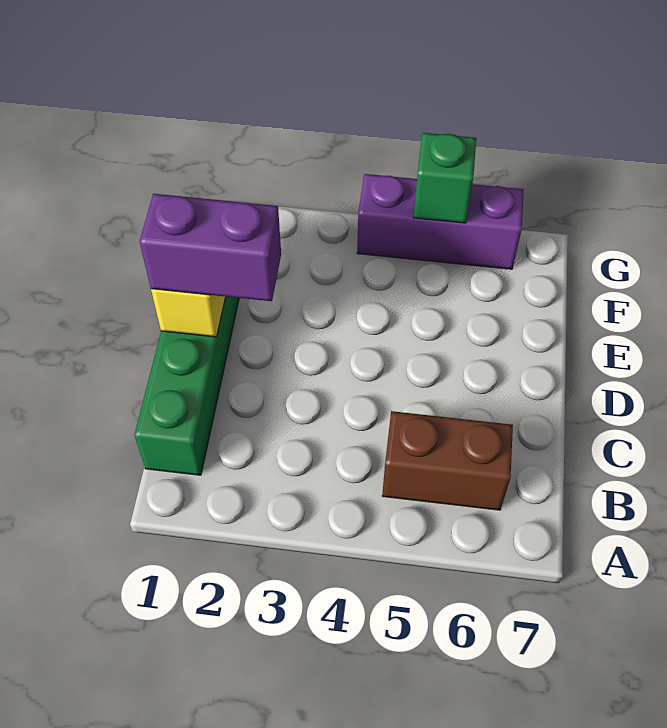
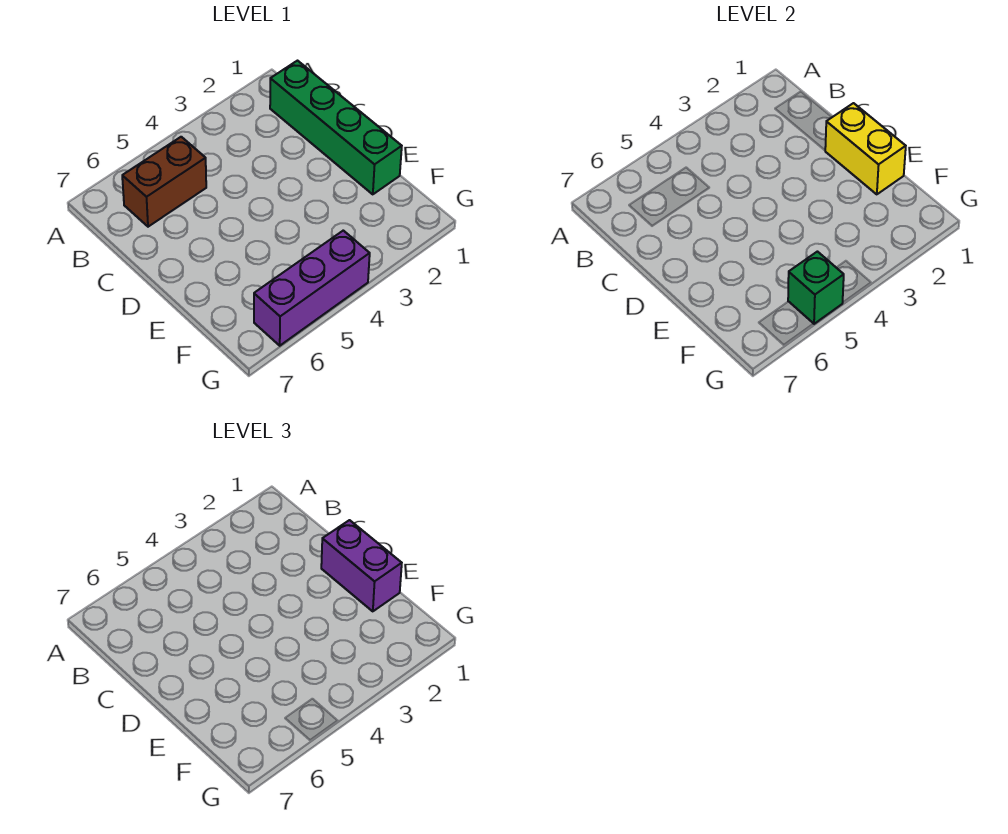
purple brick D1:D2 level 3 -> purple brick D1:E1 level 3

